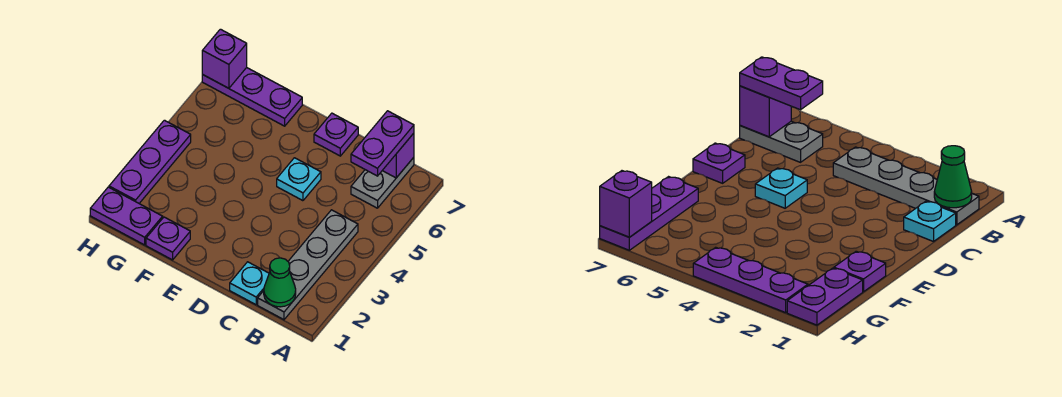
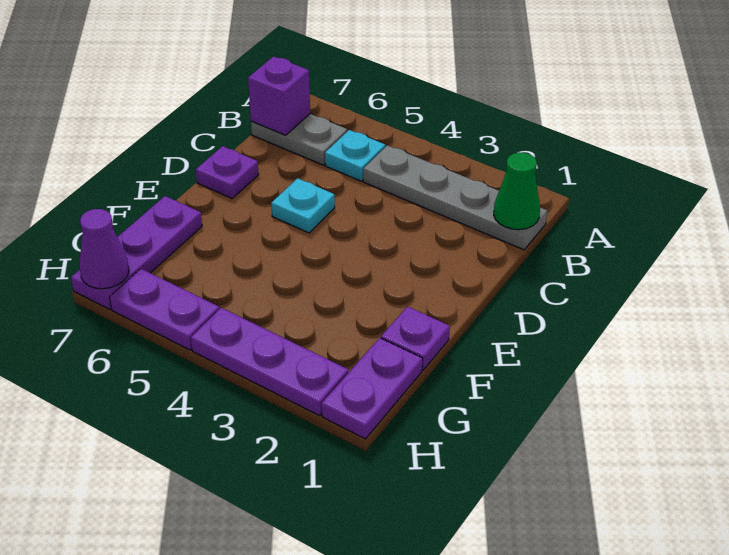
purple plate B6:B7 level 3 -> purple plate H5:H6 level 1
cyan plate C1 level 1 -> cyan plate B5 level 1
purple brick H7 level 2 -> purple cone H7 level 2

